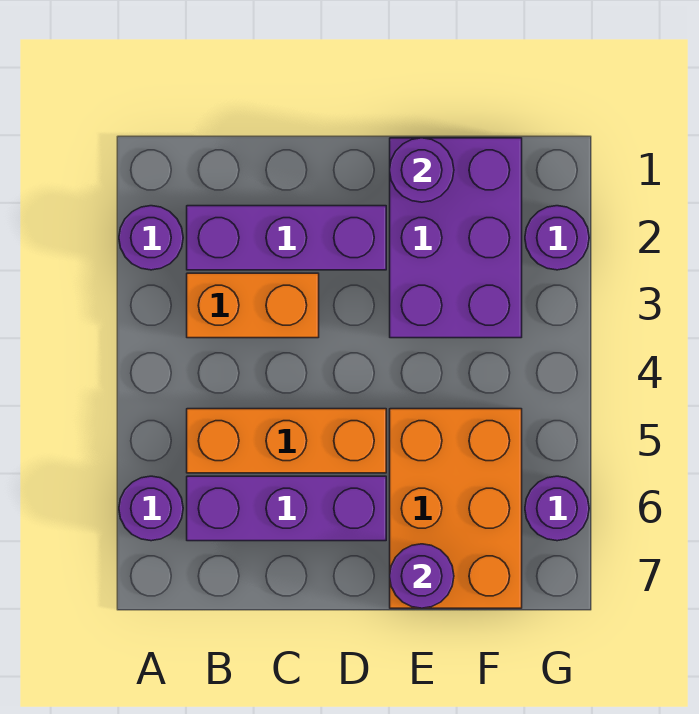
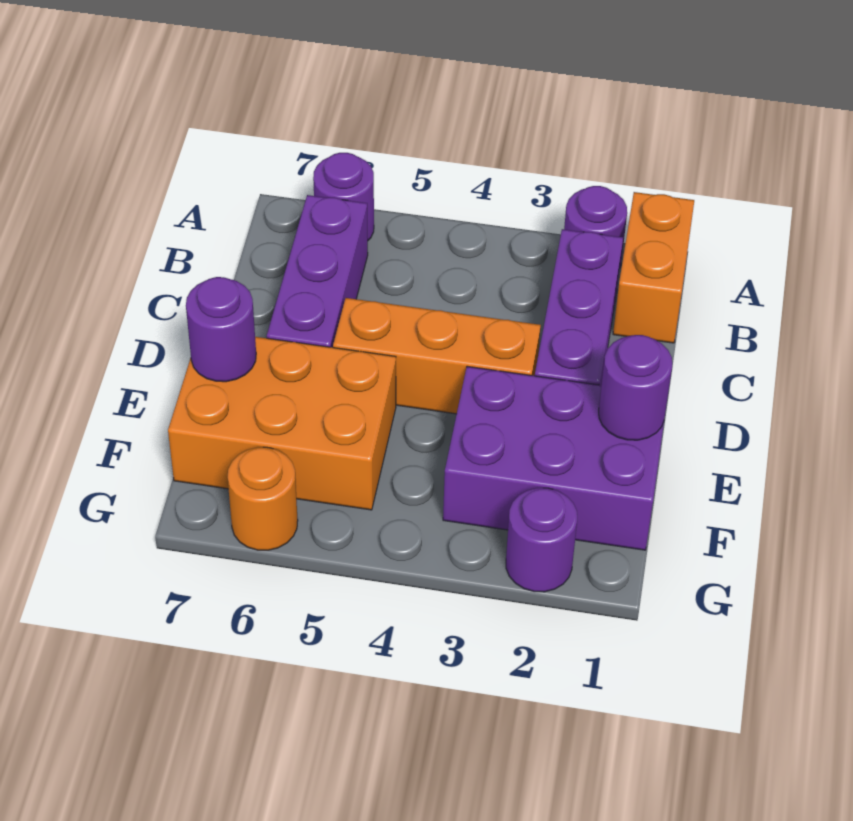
orange brick B3:C3 level 1 -> orange brick A1:B1 level 1
orange brick B5:D5 level 1 -> orange brick D3:D5 level 1
purple round brick G6 level 1 -> orange round brick G6 level 1

